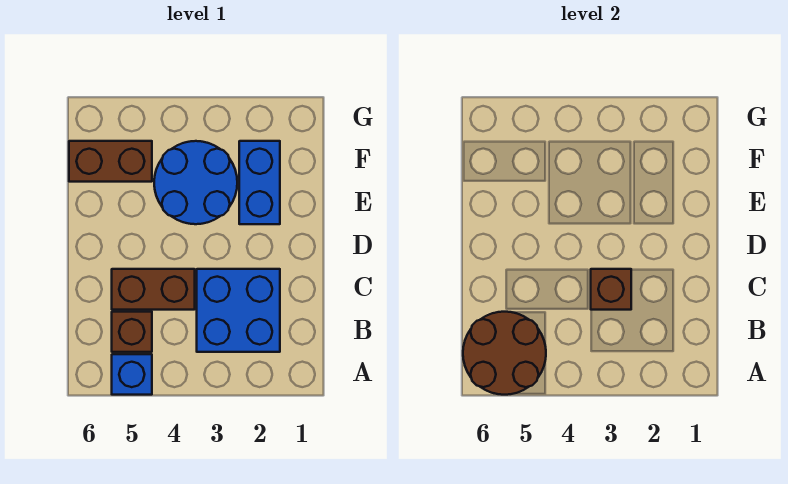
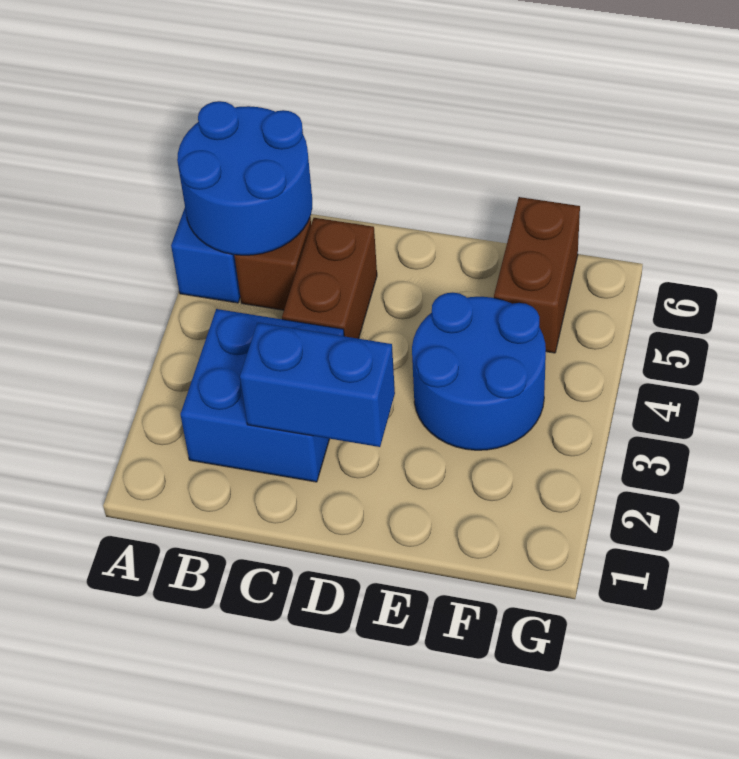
brown round brick A5:B6 level 2 -> blue round brick A5:B6 level 2
brown brick C3 level 2 -> none
blue brick E2:F2 level 1 -> blue brick C2:D2 level 2

